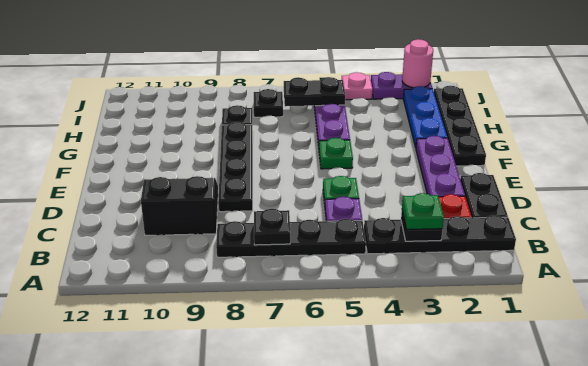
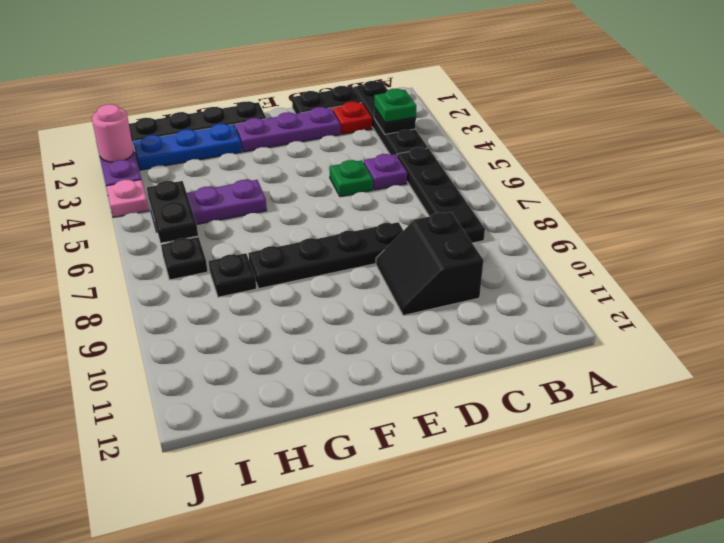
black plate B7 level 2 -> none
green plate F5 level 1 -> none

